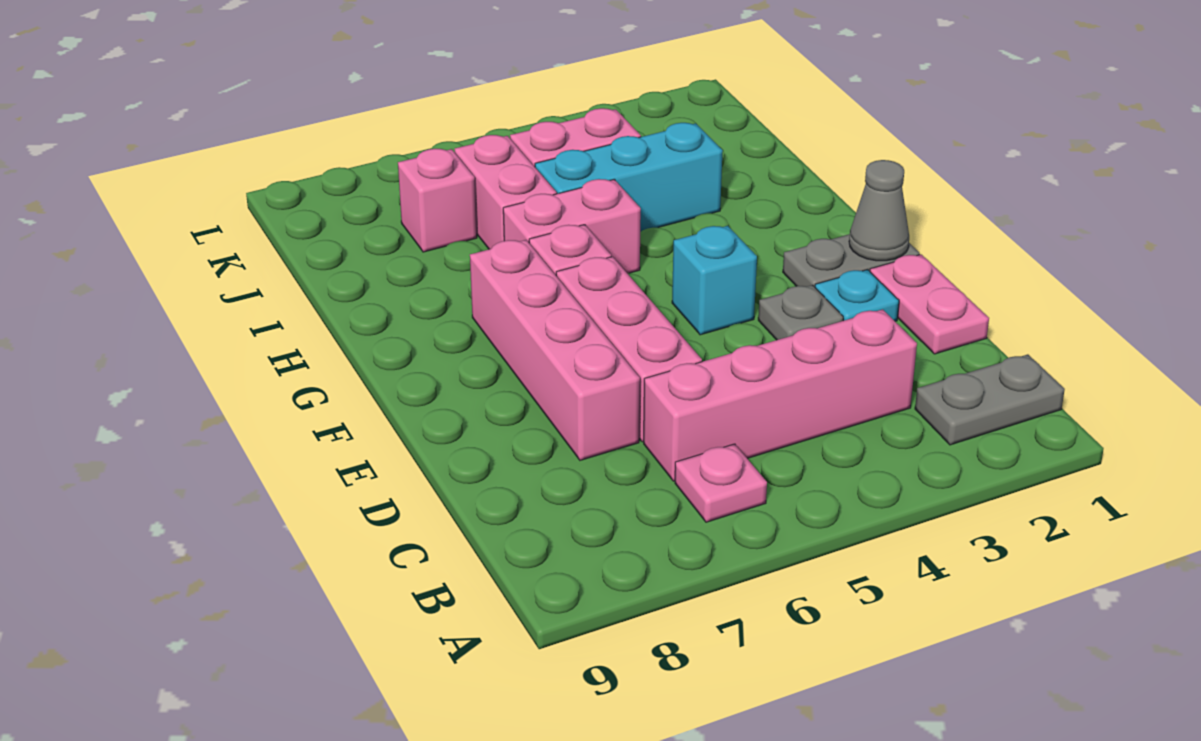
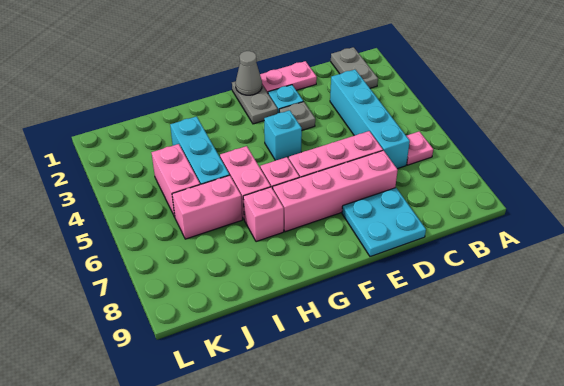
pink brick C3:C6 level 1 -> cyan brick C3:C6 level 1
none -> cyan plate D8:E9 level 1
pink brick J7 level 1 -> pink brick H7 level 1

